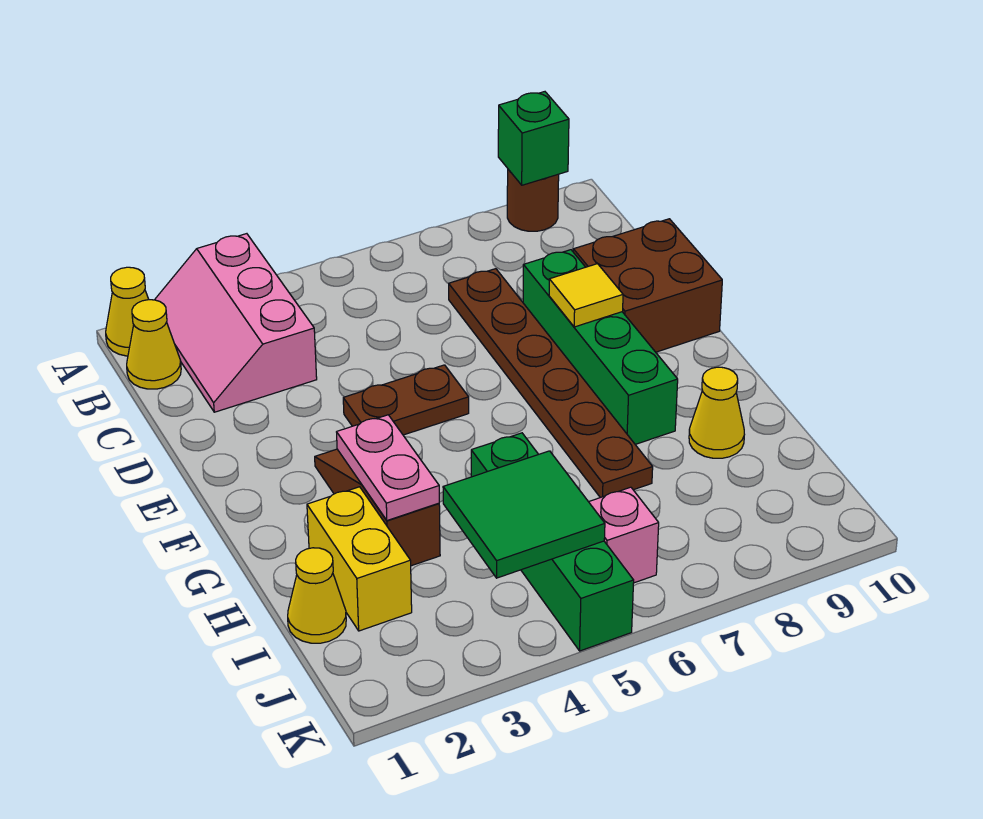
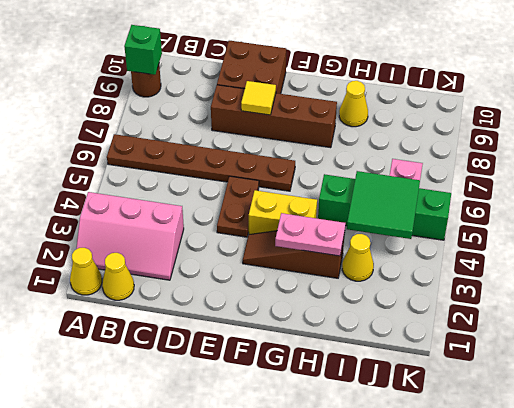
brown plate C7:H7 level 1 -> brown plate A6:F6 level 1
green brick D8:G8 level 1 -> brown brick D8:G8 level 1
yellow brick H2:I2 level 1 -> yellow brick F4:G4 level 1
yellow cone I1 level 1 -> yellow cone I3 level 1

